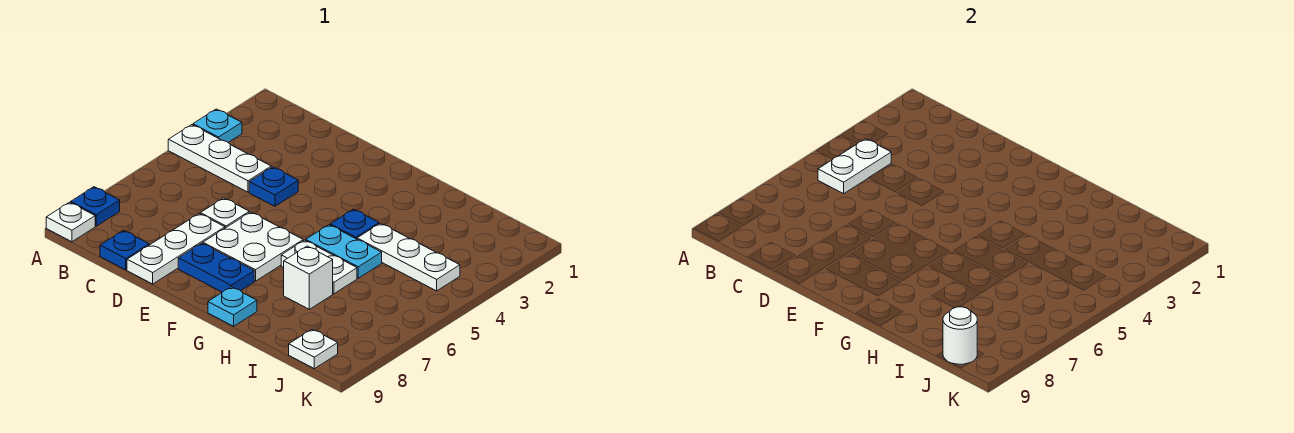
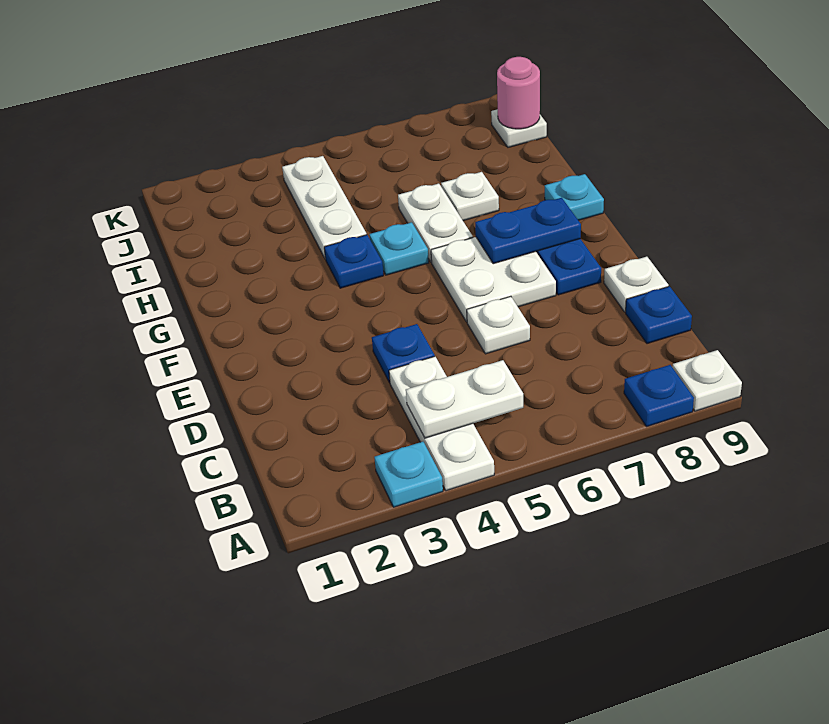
white plate D7:D9 level 1 -> white plate D9 level 1
none -> blue plate F7:F8 level 2
cyan plate G5:H5 level 1 -> cyan plate G5 level 1
white brick H7 level 1 -> white plate H7 level 1
white round brick J9 level 2 -> pink round brick J9 level 2

